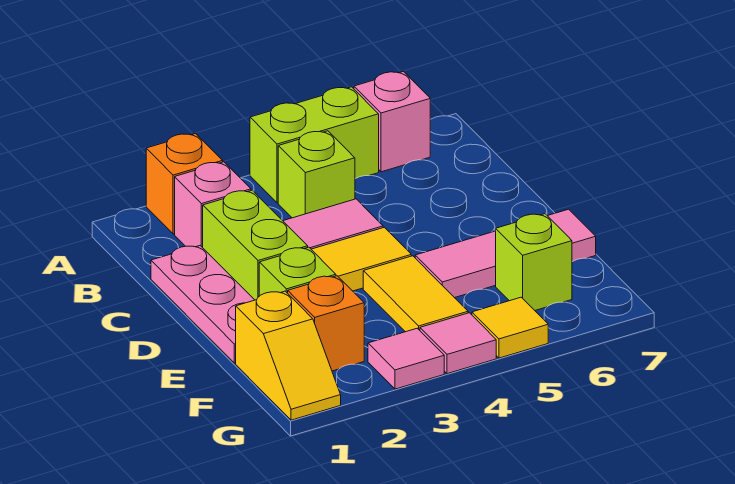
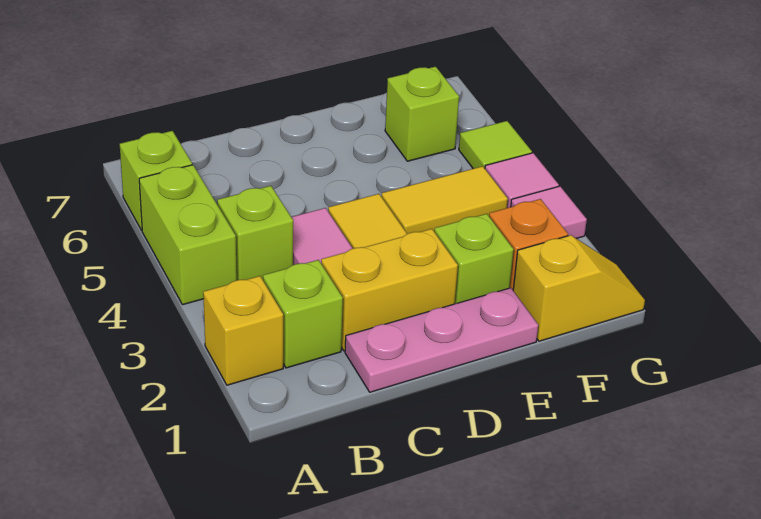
orange brick A2 level 1 -> yellow brick A2 level 1
pink brick A6 level 1 -> lime brick A6 level 1
pink brick B2 level 1 -> lime brick B2 level 1
lime brick C2:D2 level 1 -> yellow brick C2:D2 level 1
pink tile E5:E7 level 1 -> none
yellow tile G5 level 1 -> lime tile G5 level 1

